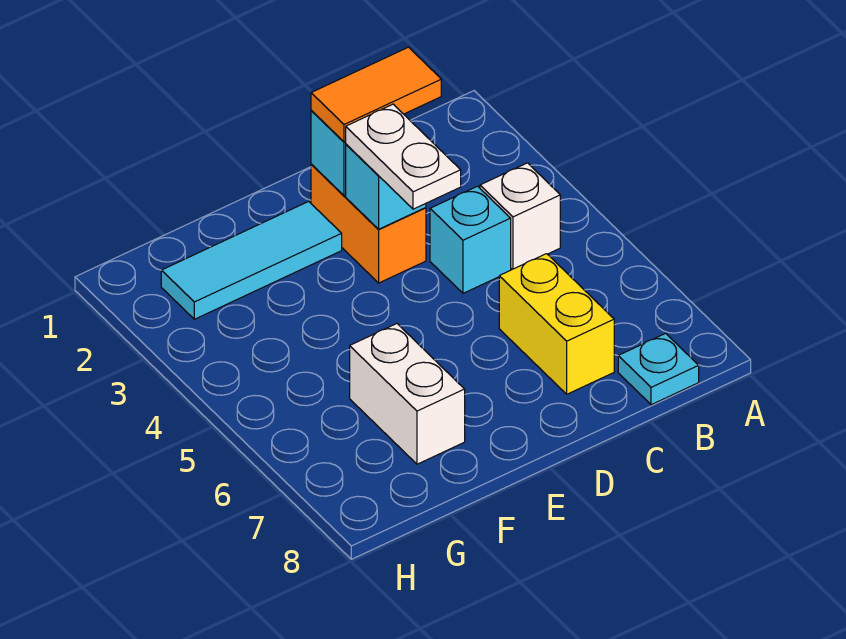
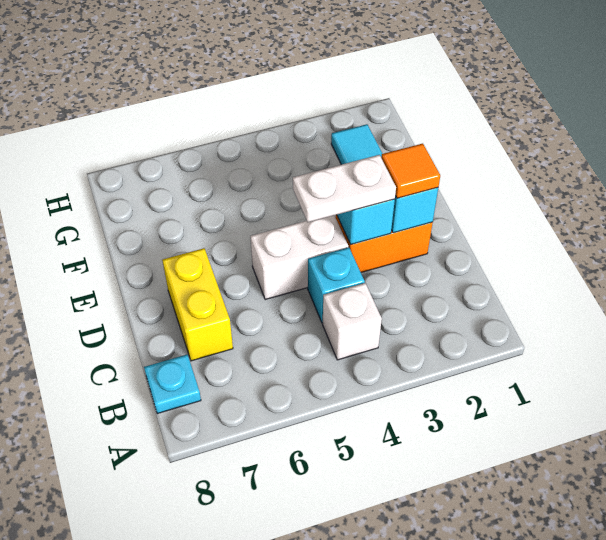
orange tile C2:D2 level 3 -> orange tile D2 level 3
yellow brick C6:C7 level 1 -> yellow brick C7:D7 level 1
white brick F6:F7 level 1 -> white brick D4:D5 level 1

